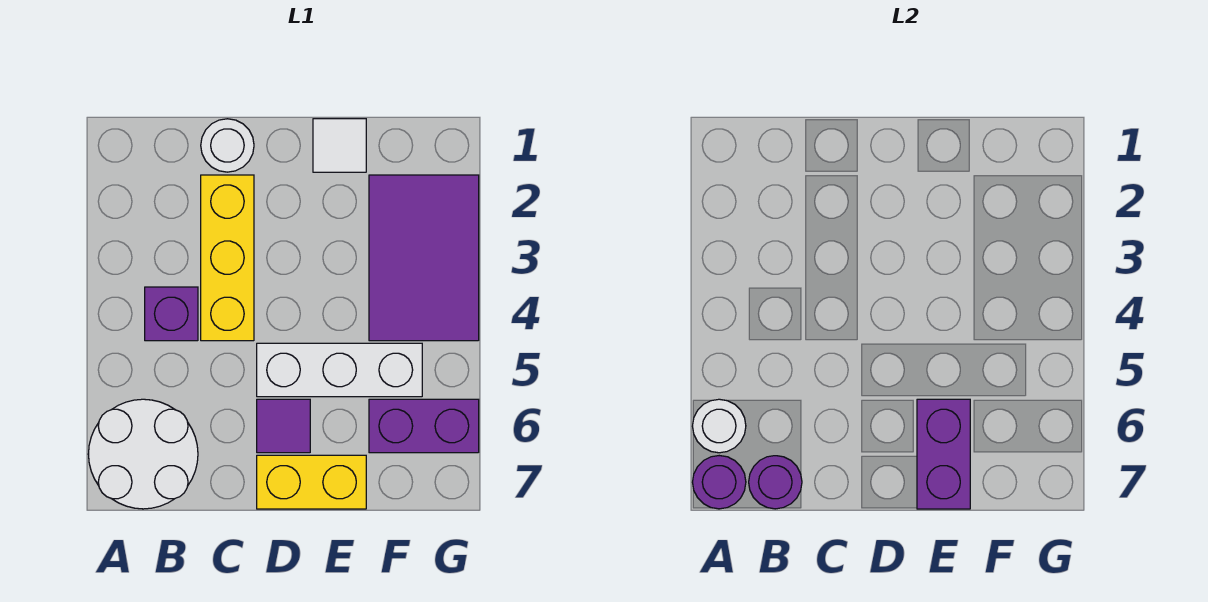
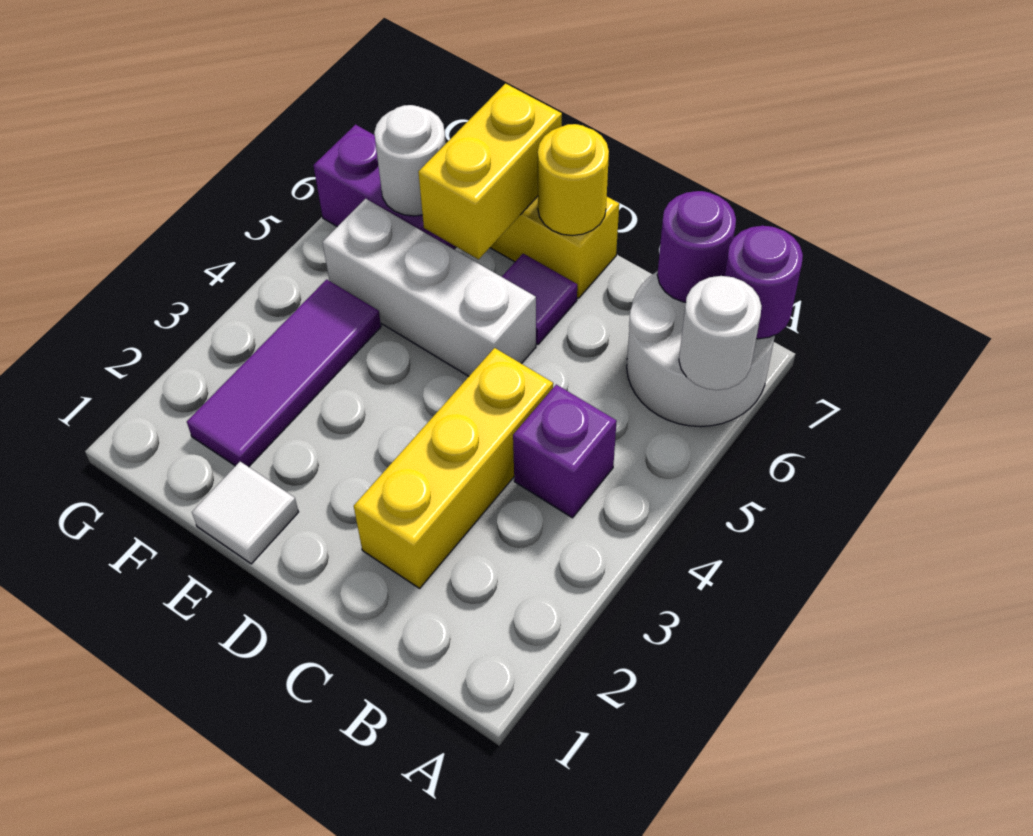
white round brick C1 level 1 -> white round brick F6 level 2
none -> yellow round brick D7 level 2
purple brick E6:E7 level 2 -> yellow brick E6:E7 level 2
purple tile F2:G4 level 1 -> purple tile F2:F4 level 1

